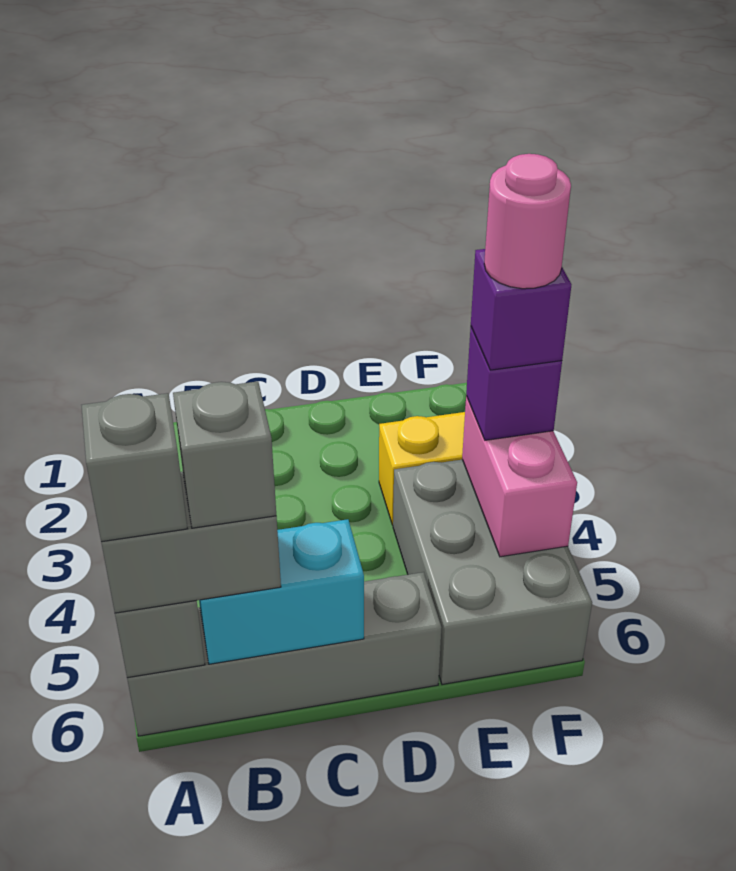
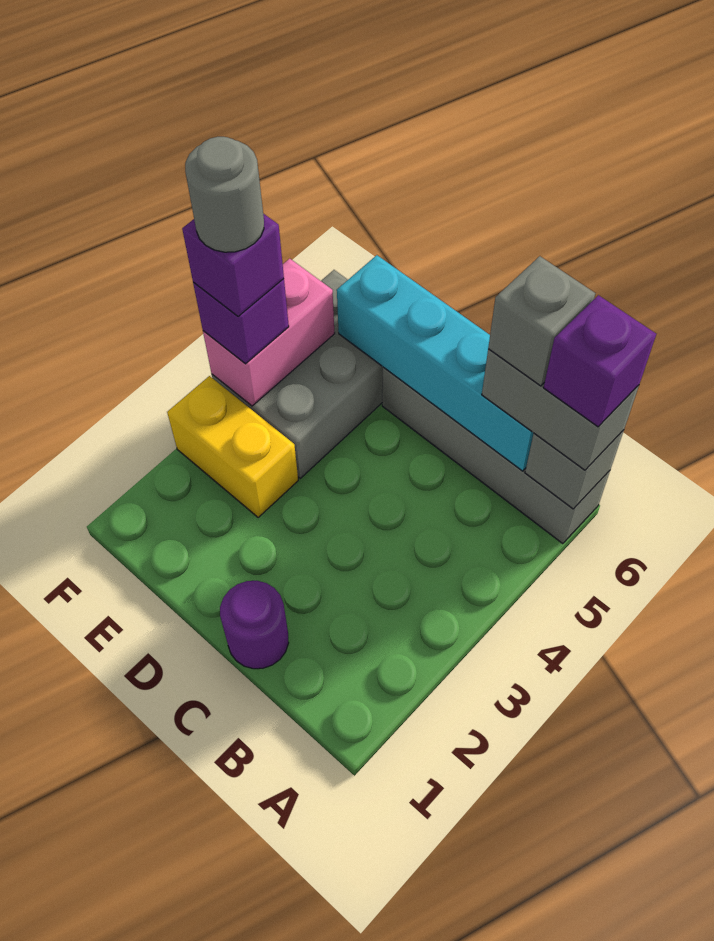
grey brick A6 level 4 -> purple brick A6 level 4
cyan brick B6:C6 level 2 -> cyan brick B6:E6 level 2
none -> purple round brick C1 level 1
pink round brick F4 level 5 -> grey round brick F4 level 5

